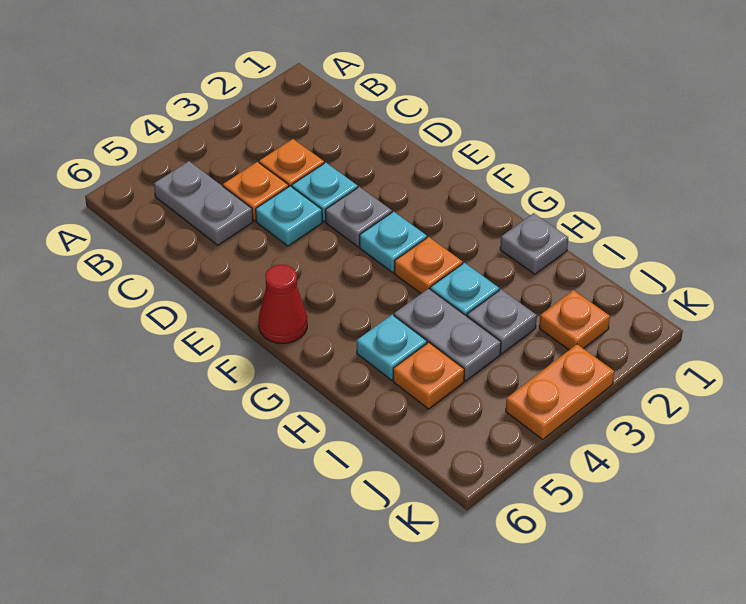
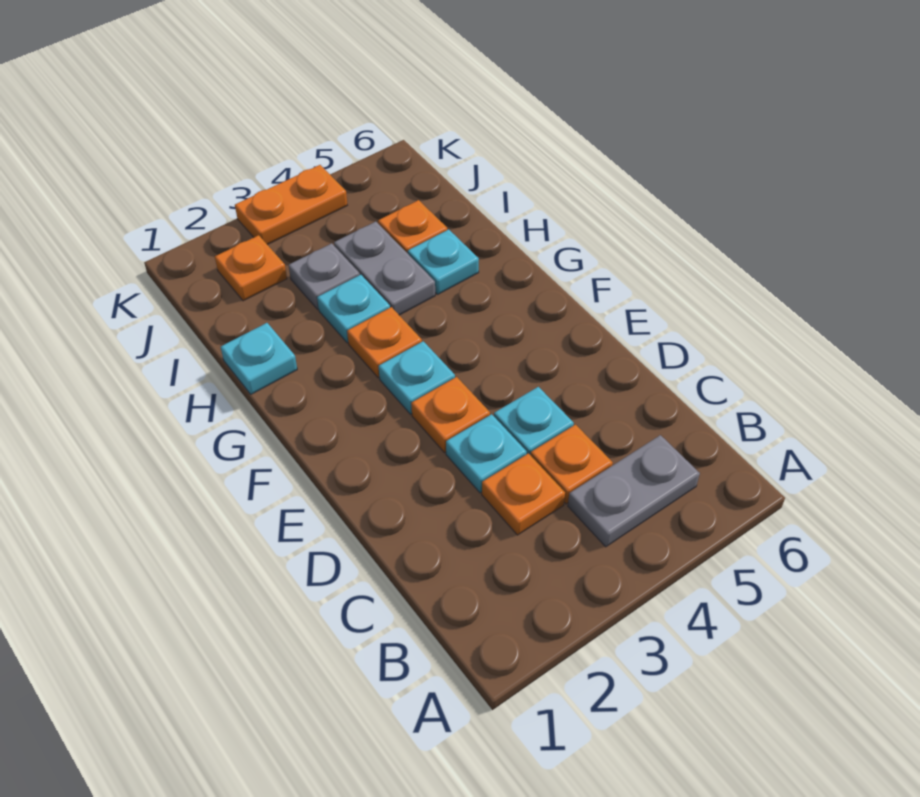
grey plate B5:C5 level 1 -> grey plate B4:B5 level 1
grey plate E3 level 1 -> orange plate E3 level 1
red cone F6 level 1 -> none
grey plate H1 level 1 -> cyan plate H1 level 1

